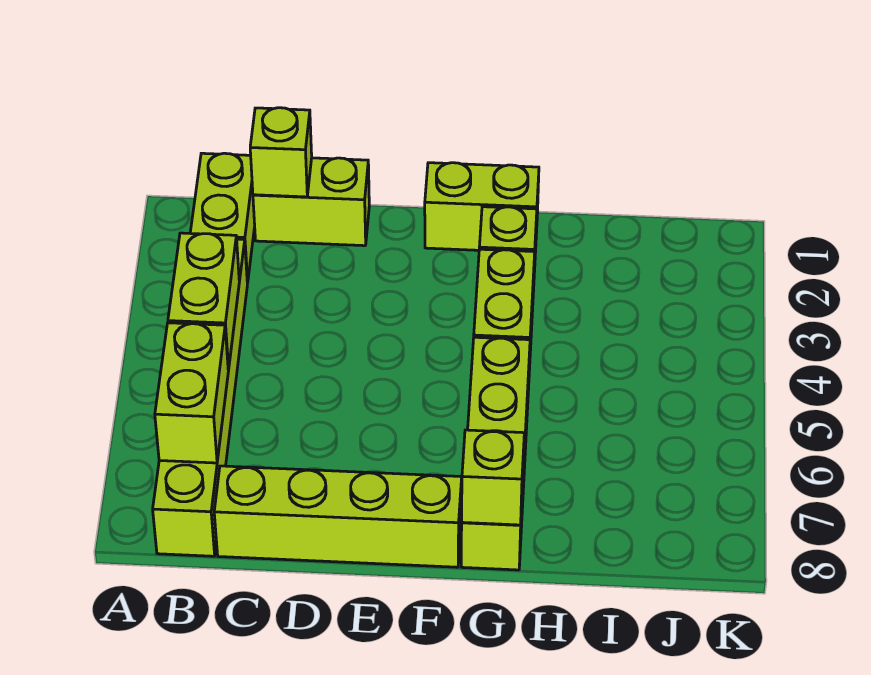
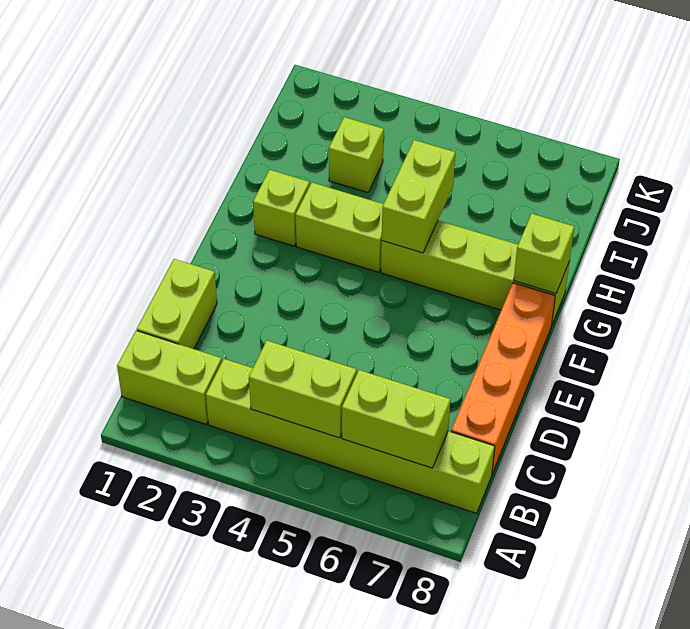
lime brick C1 level 2 -> lime brick I3 level 1
lime brick C8:F8 level 1 -> orange brick C8:F8 level 1
lime brick F1:G1 level 1 -> lime brick G5:H5 level 2

